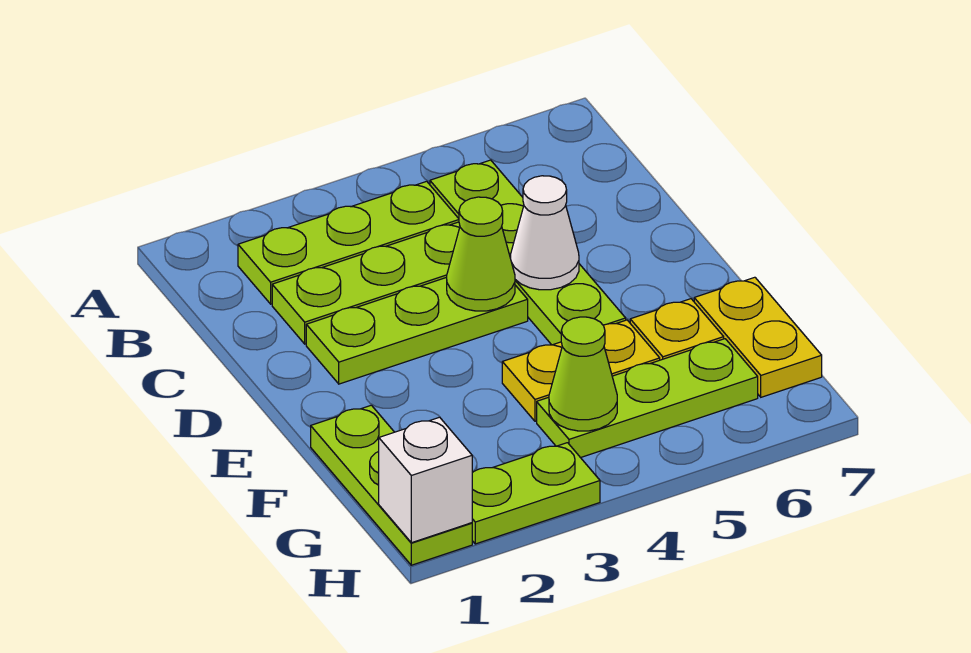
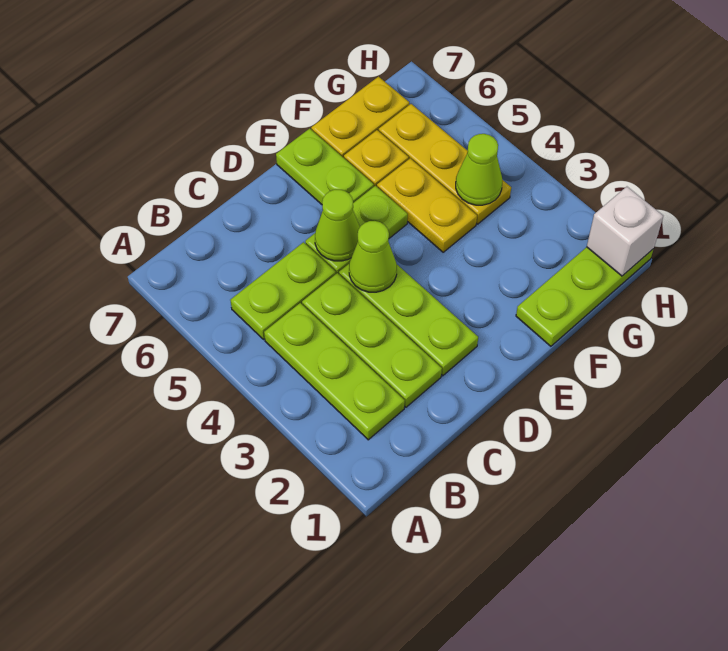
white cone D5 level 2 -> lime cone D5 level 2
lime plate G4:G6 level 1 -> yellow plate G4:G6 level 1
lime plate H2:H3 level 1 -> lime plate E6:E7 level 1

